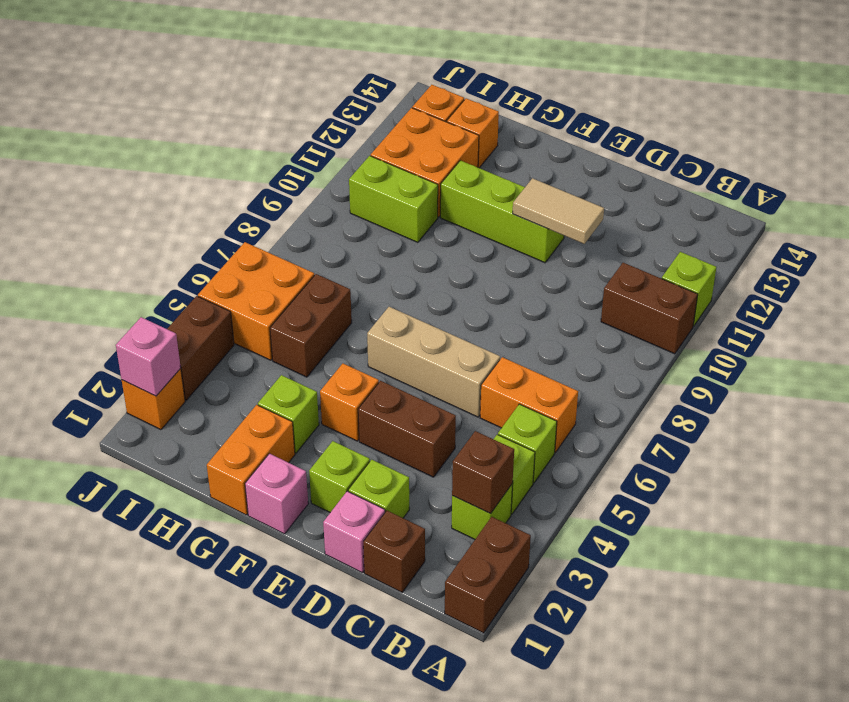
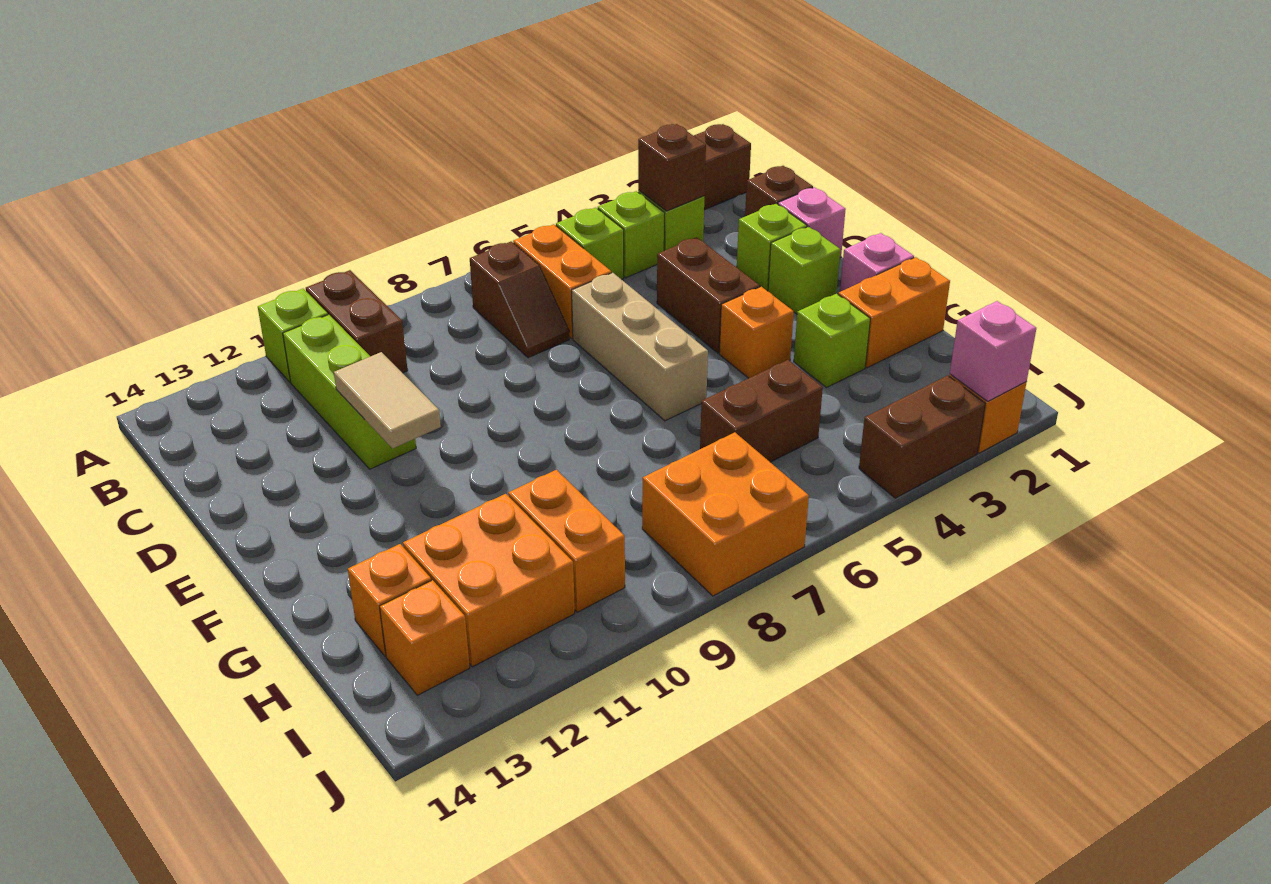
none -> brown slope B7:C7 level 1 top B
lime brick E11:G11 level 1 -> lime brick B11:D11 level 1
lime brick H10:I10 level 1 -> orange brick H10:I10 level 1
orange brick I5:J6 level 1 -> orange brick I7:J8 level 1

